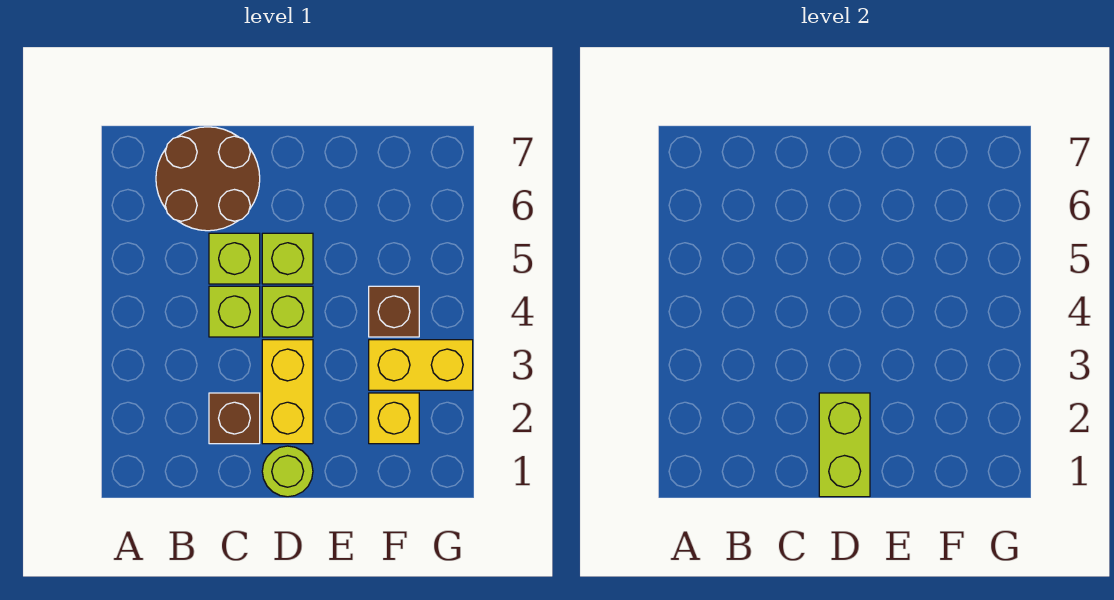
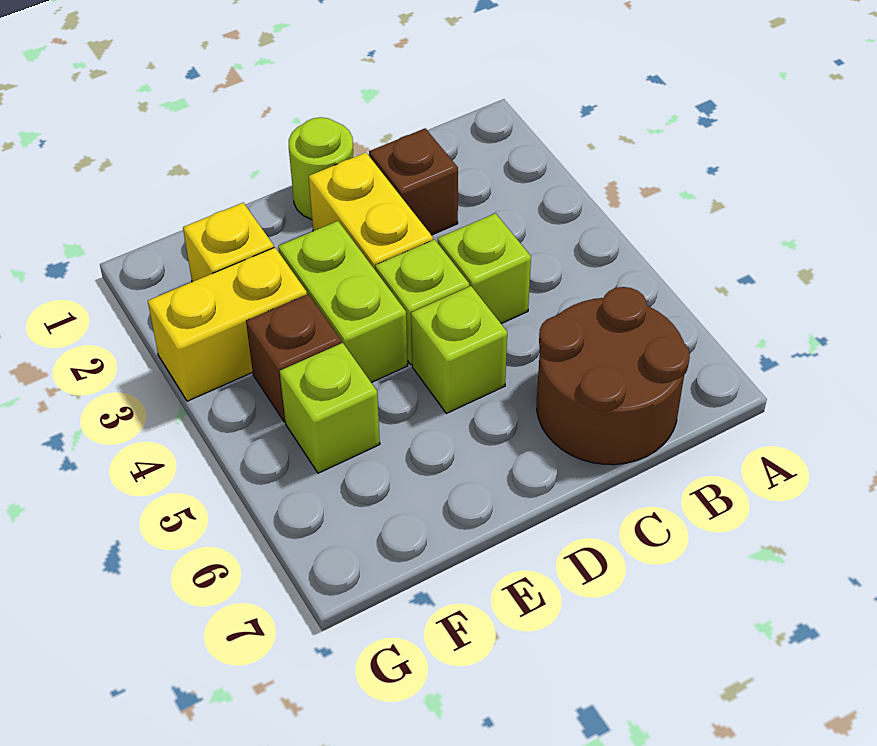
lime brick C5 level 1 -> lime brick F5 level 1
lime brick D1:D2 level 2 -> lime brick E3:E4 level 1

